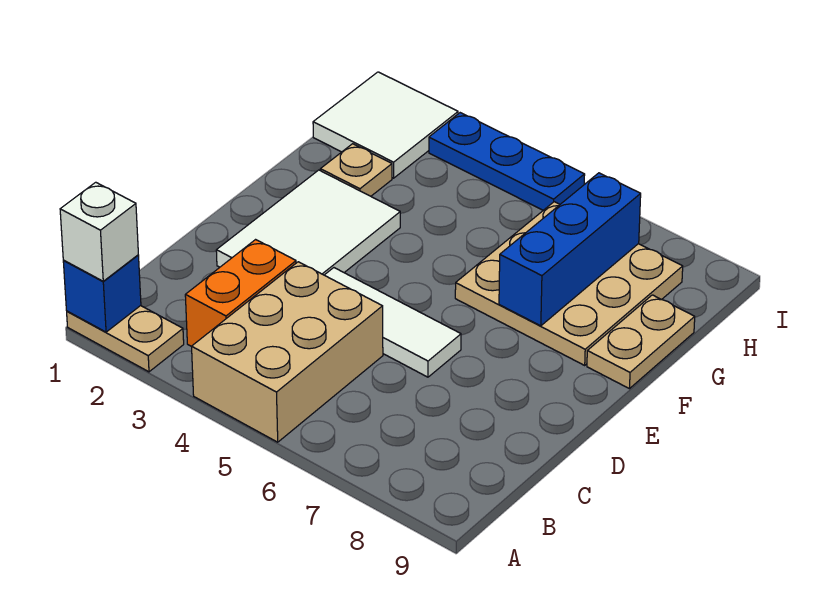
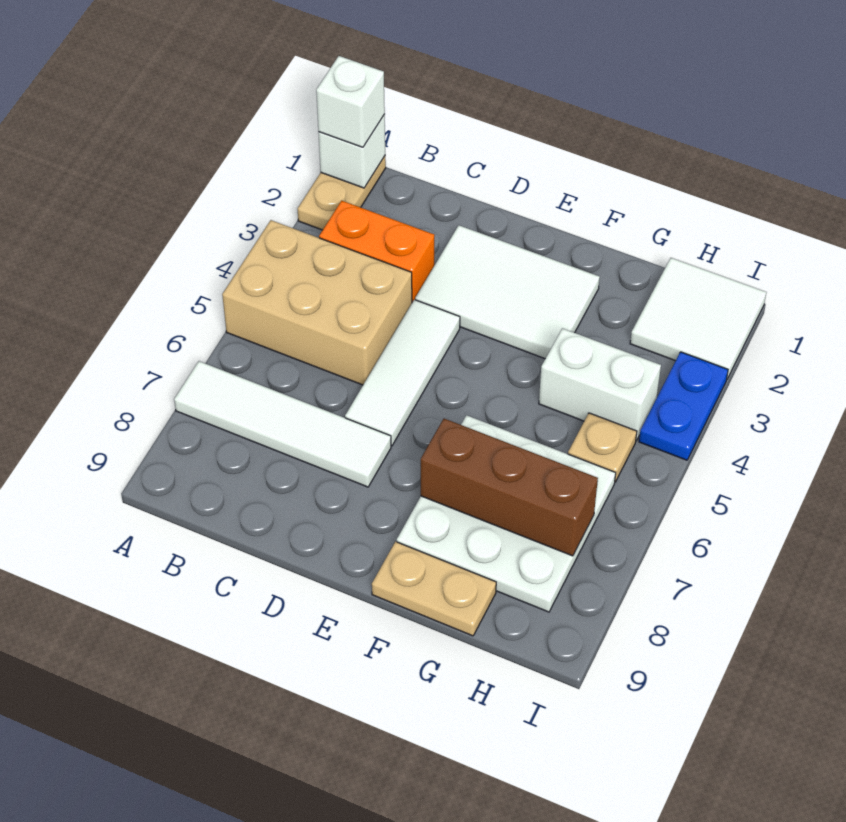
blue brick A1 level 2 -> white brick A1 level 2
none -> white tile A7:D7 level 1
tan plate F6:H8 level 1 -> white plate F6:H8 level 1
blue brick F7:H7 level 2 -> brown brick F7:H7 level 2
tan plate G2 level 1 -> tan plate H5 level 1
none -> white brick G4:H4 level 1
blue plate I3:I5 level 1 -> blue plate I3:I4 level 1

